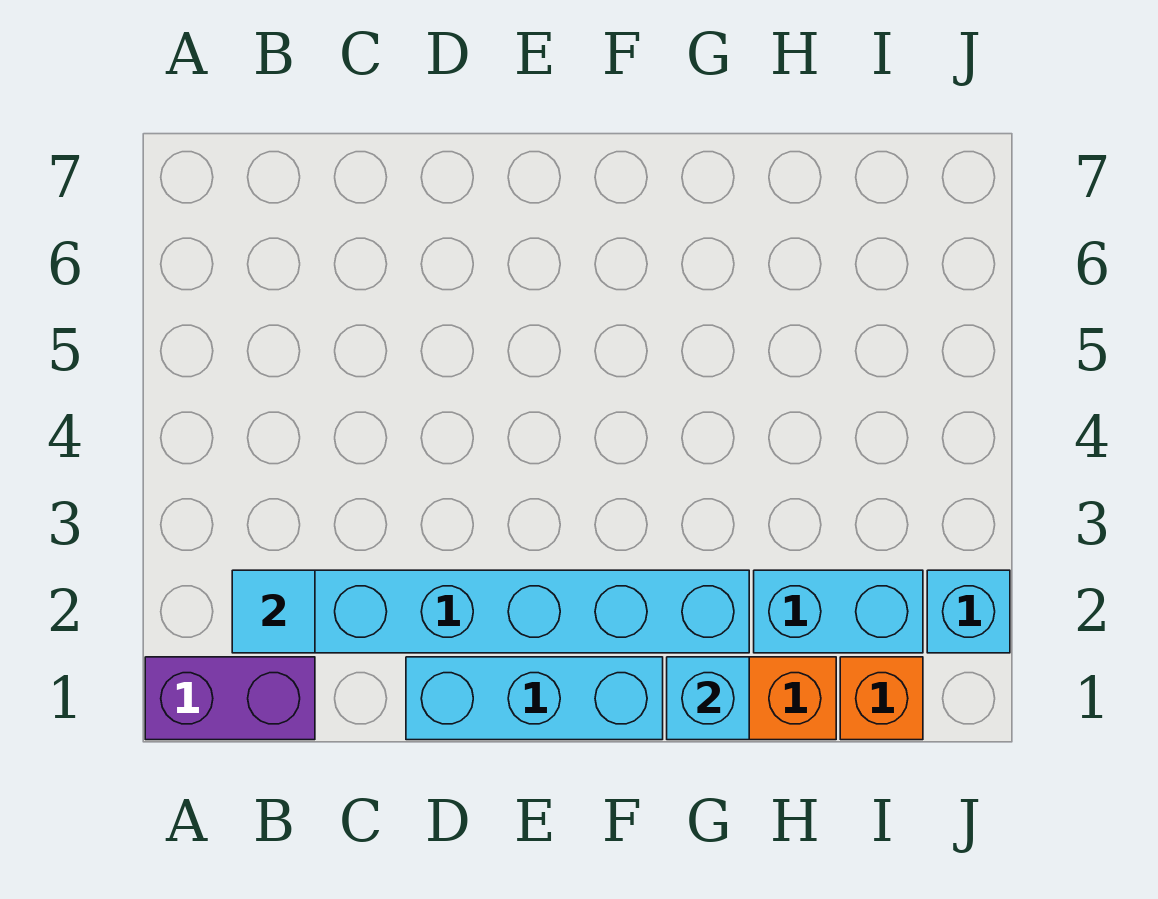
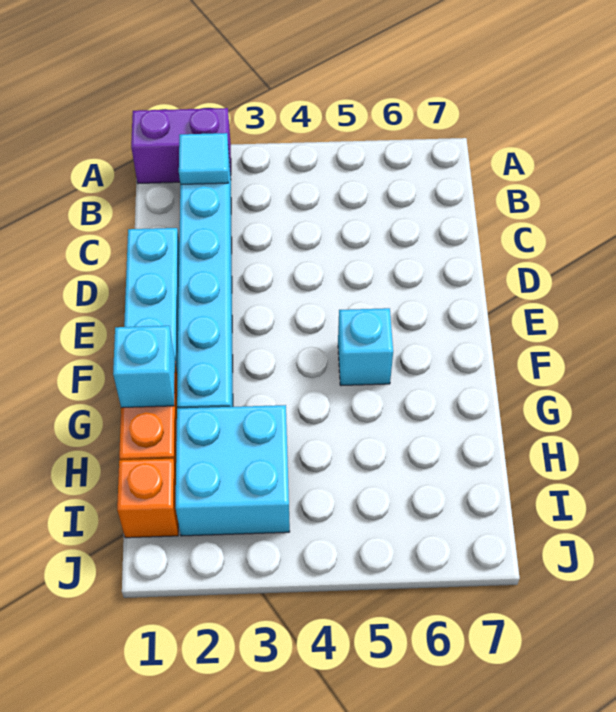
purple brick A1:B1 level 1 -> purple brick A1:A2 level 1
cyan brick H2:I2 level 1 -> cyan brick H2:I3 level 1
cyan brick J2 level 1 -> cyan brick F5 level 1

